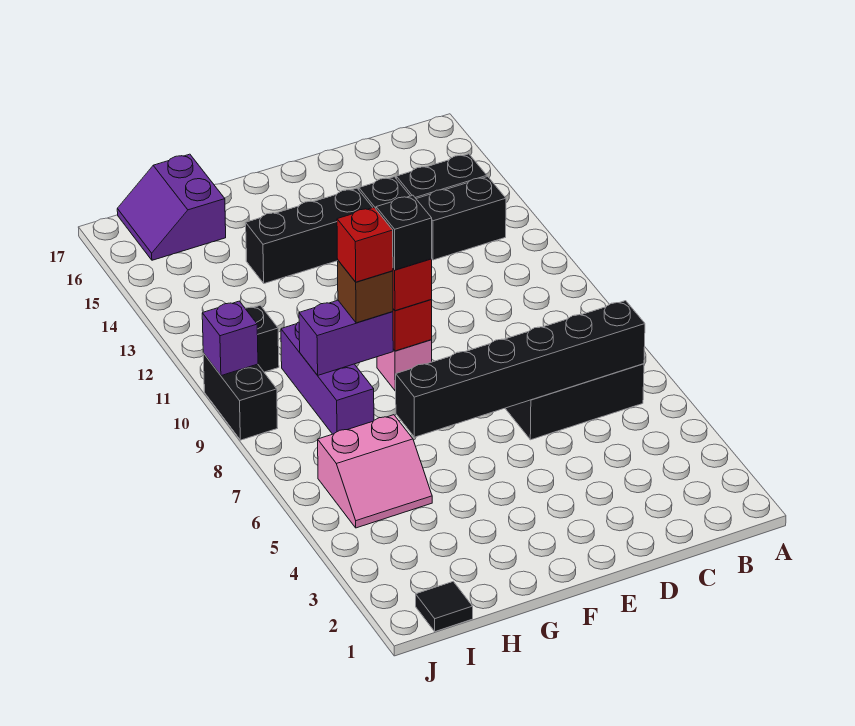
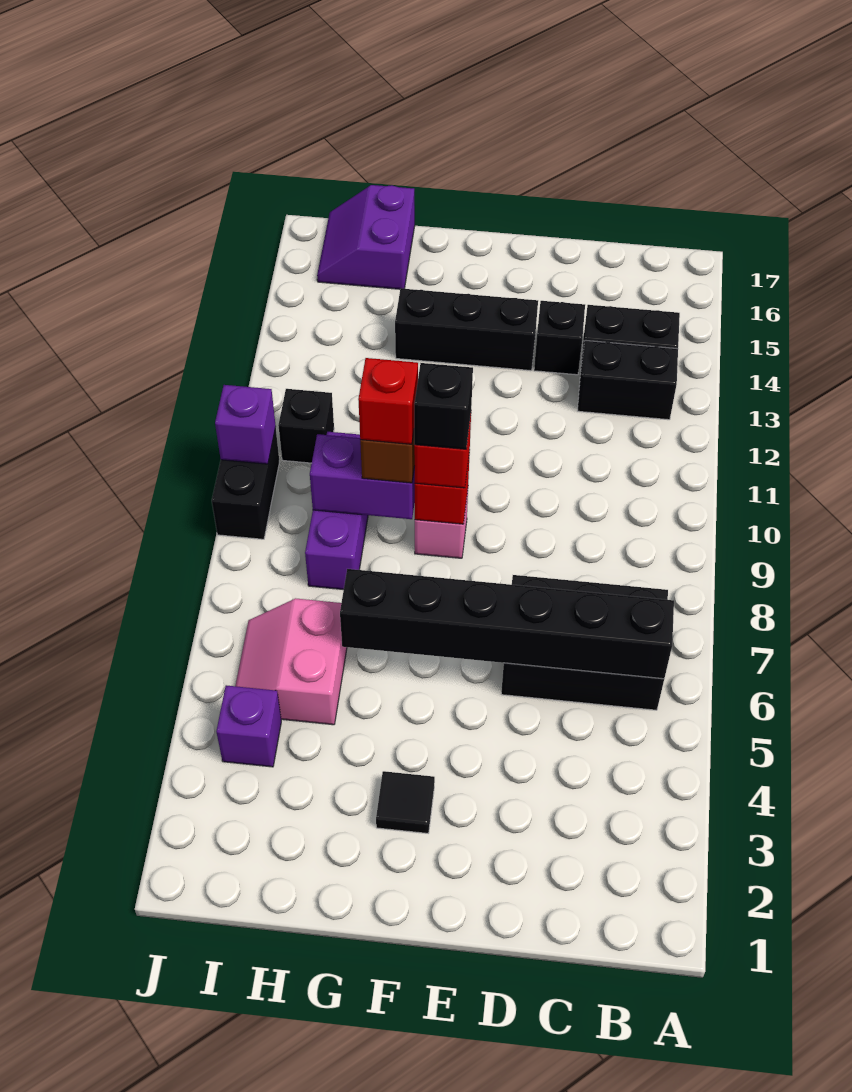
pink slope H5:I6 level 1 top 6 -> pink slope H5:I6 level 1 top H
black tile I1 level 1 -> black tile F3 level 1
none -> purple brick I4 level 1

